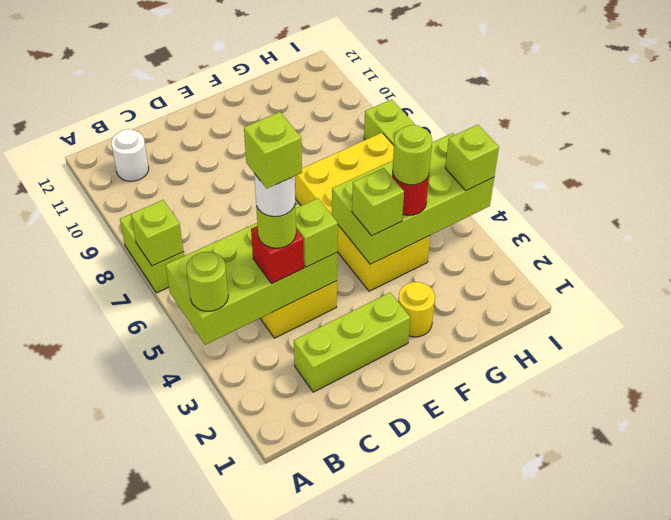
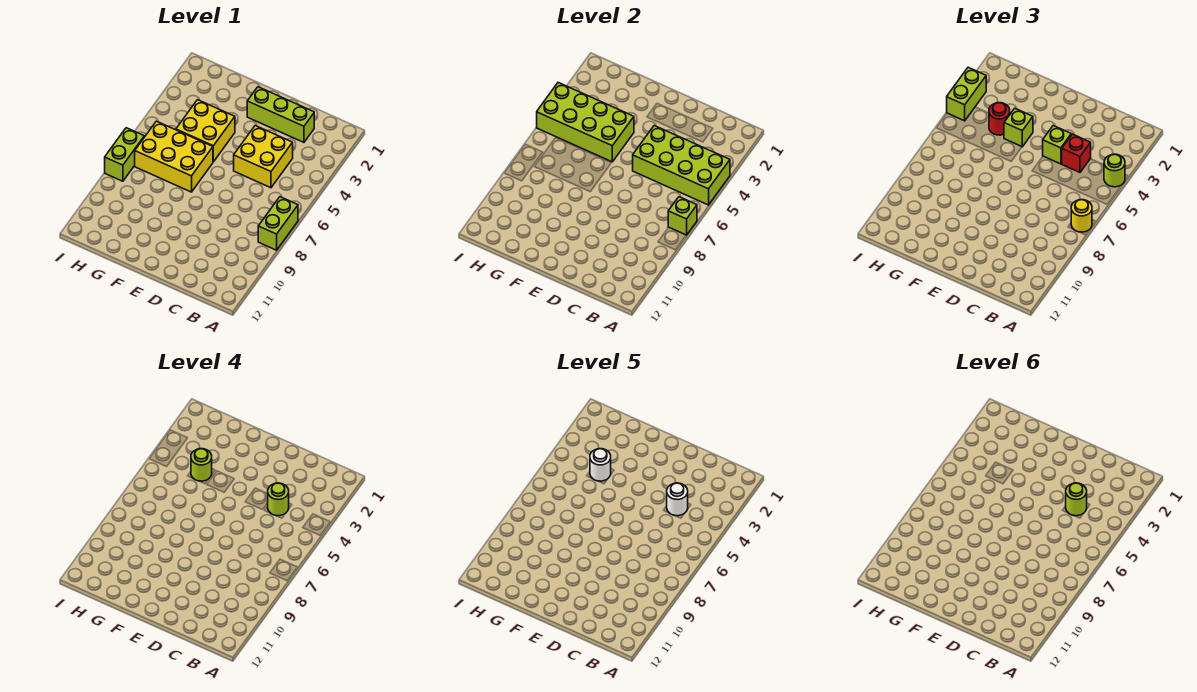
white round brick B11 level 1 -> white round brick G4 level 5
lime brick C4 level 6 -> lime round brick C4 level 6
yellow round brick F2 level 1 -> yellow round brick A7 level 3
lime brick I4 level 3 -> lime brick I3:I4 level 3

